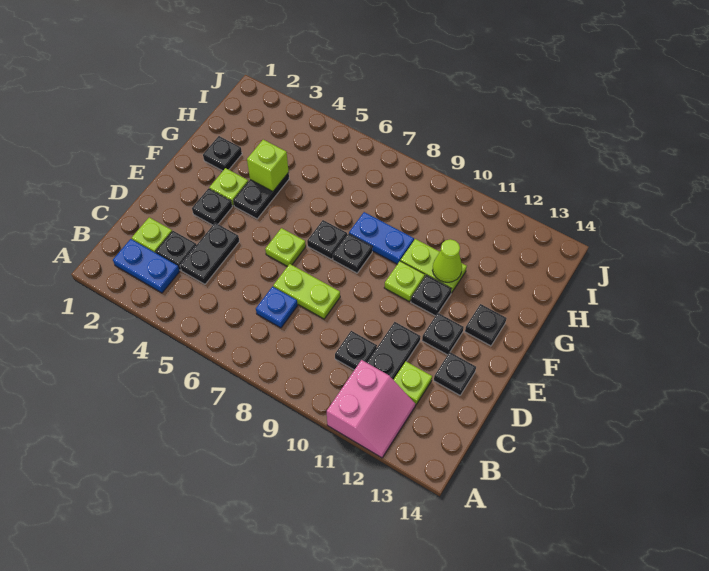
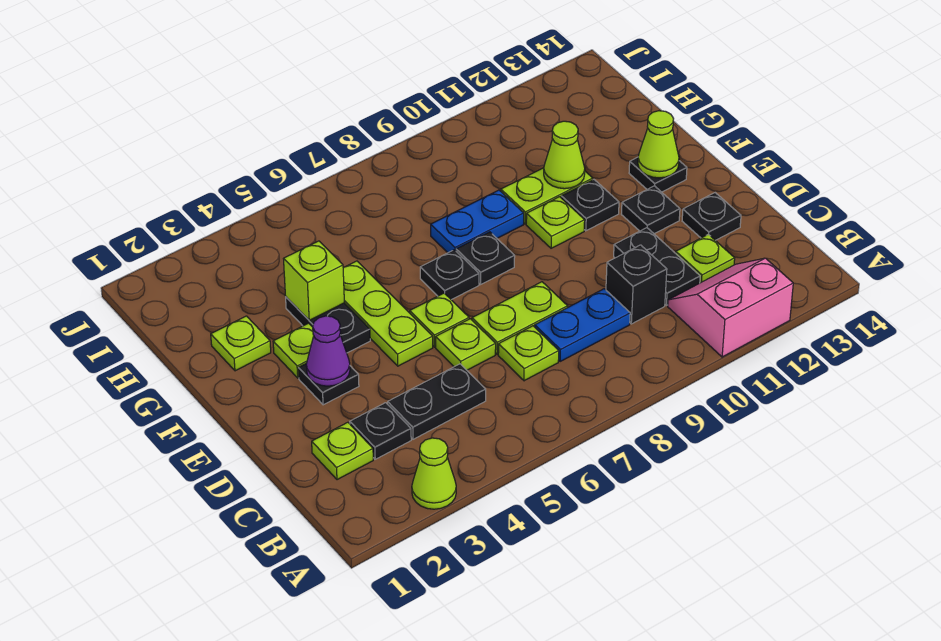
none -> lime cone A3 level 1
pink slope A11:B12 level 1 top 11 -> pink slope A11:B12 level 1 top A
blue plate B2:B3 level 1 -> blue plate C8:C9 level 1
black plate C4:D4 level 1 -> black plate C4:C5 level 1
blue plate C7 level 1 -> lime plate C7 level 1
black plate C10 level 1 -> black brick C10 level 1
none -> lime plate D6 level 1
none -> purple cone E3 level 2
none -> lime plate E5:G5 level 1
none -> lime cone F13 level 2
black plate G2 level 1 -> lime plate G2 level 1

